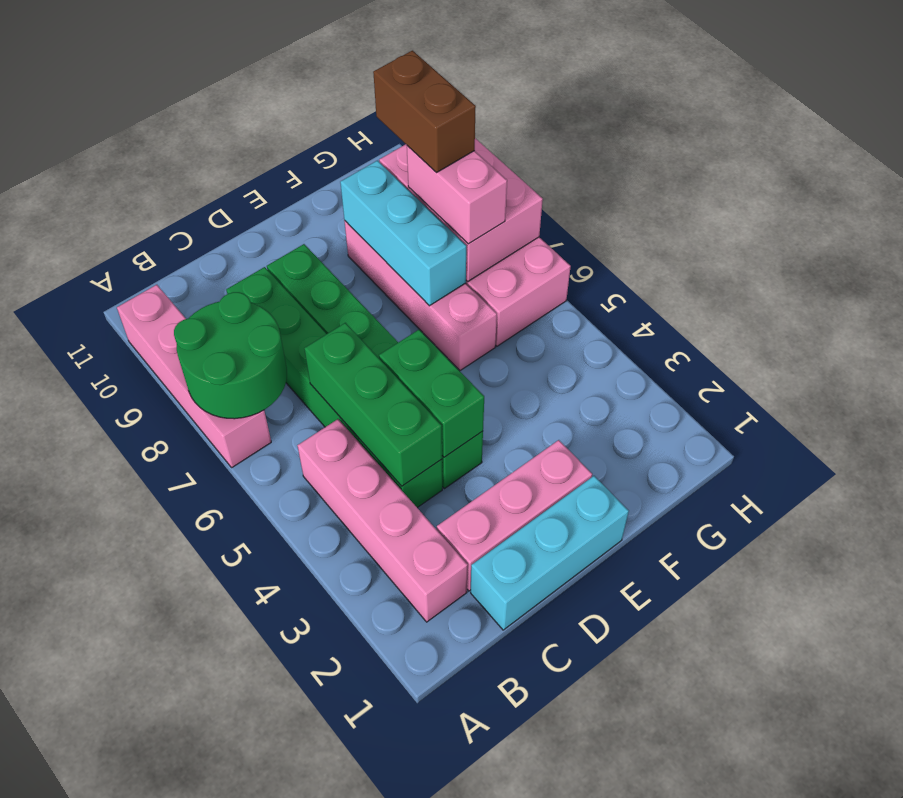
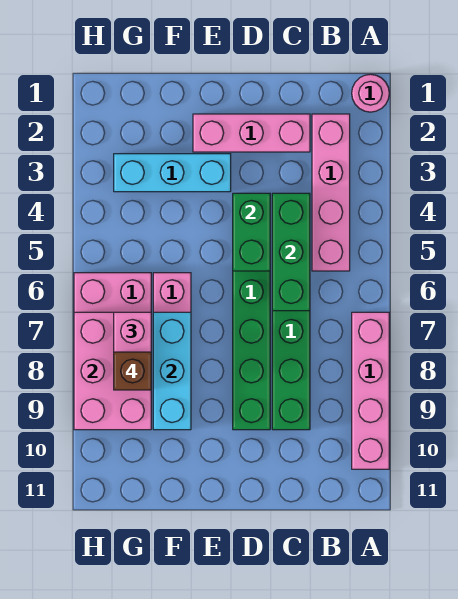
none -> pink round brick A1 level 1
green round brick A7:B8 level 2 -> none
cyan brick C1:E1 level 1 -> cyan brick E3:G3 level 1
brown brick G8:G9 level 4 -> brown brick G8 level 4

